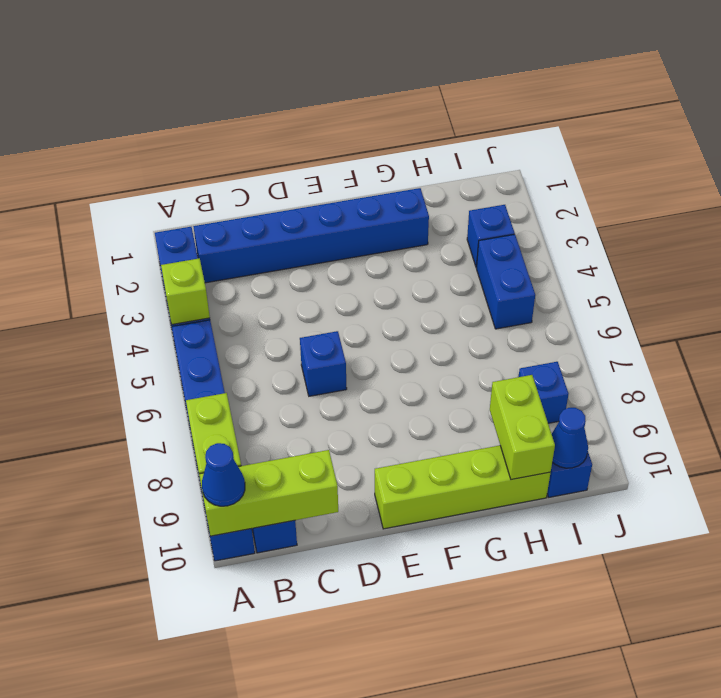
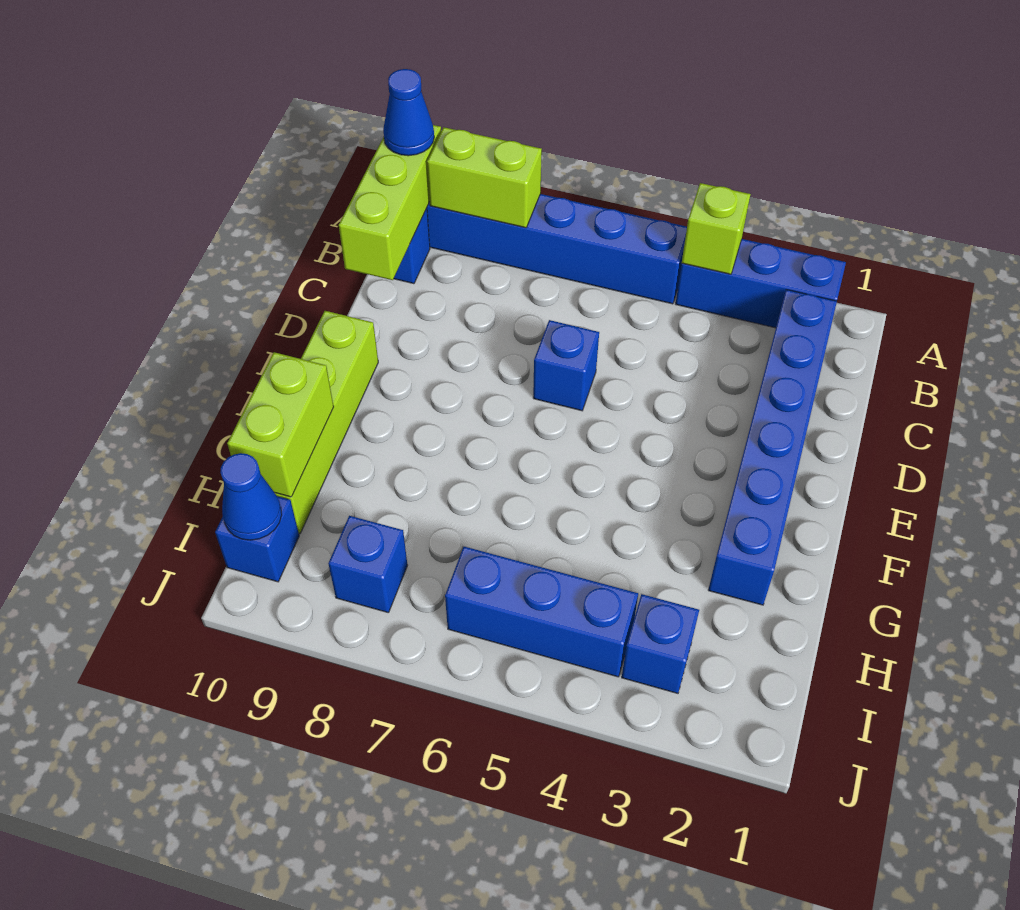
lime brick H9:H10 level 2 -> lime brick G10:H10 level 2
blue brick I4:I5 level 1 -> blue brick I4:I6 level 1

